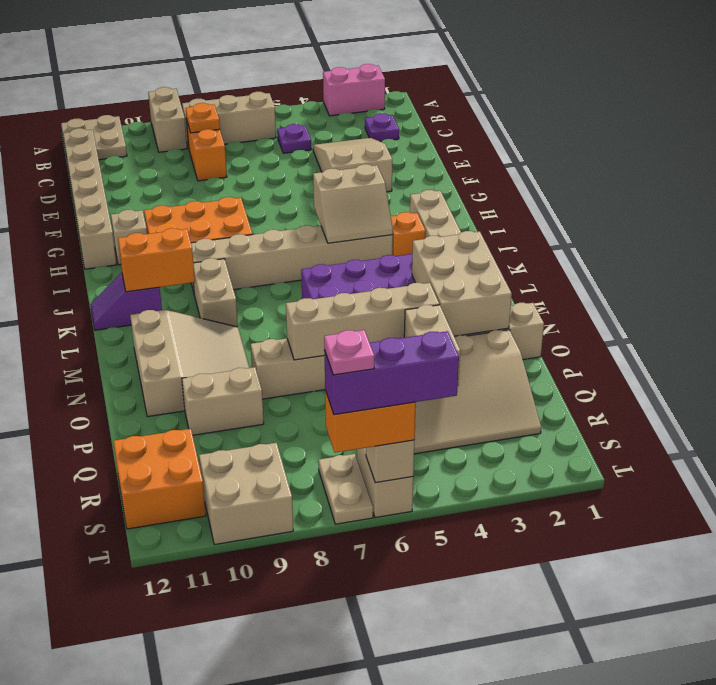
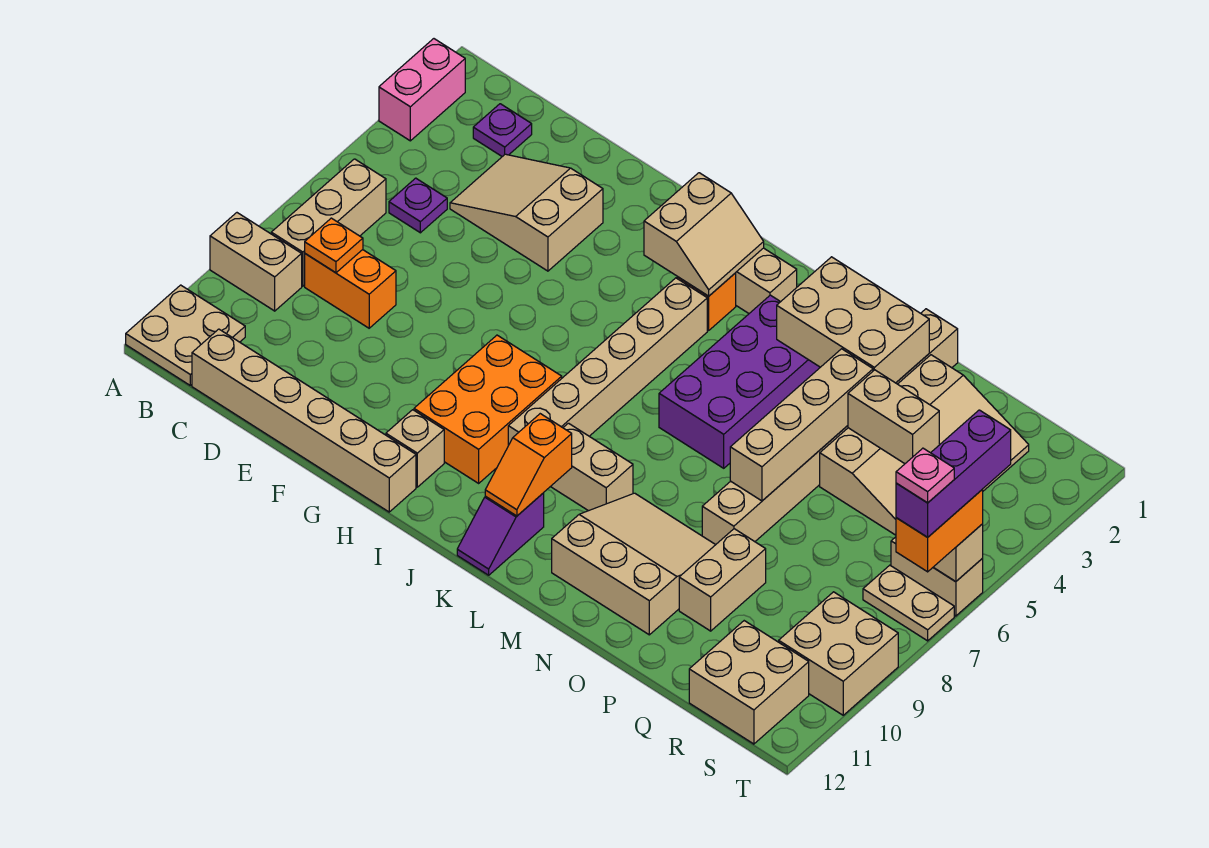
tan slope I4:J5 level 2 top I -> tan slope I2:J3 level 2 top I
orange brick K10:K11 level 2 -> orange slope K10:K11 level 2 top 10
orange brick R11:S12 level 1 -> tan brick R11:S12 level 1

